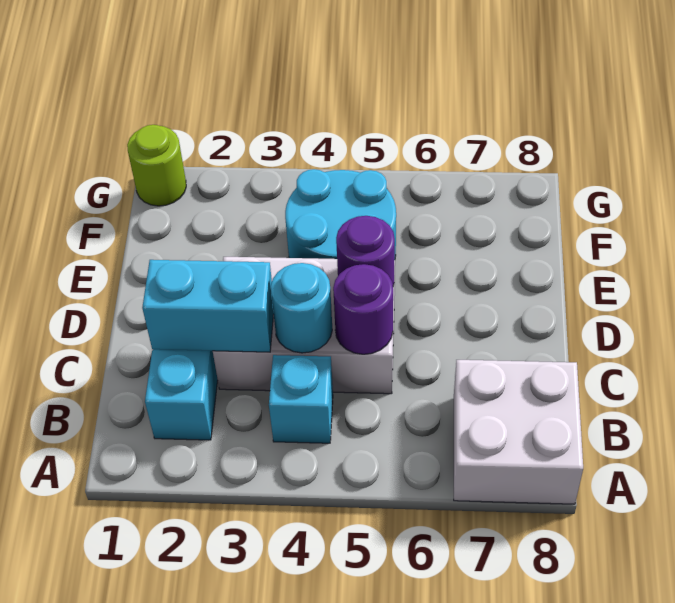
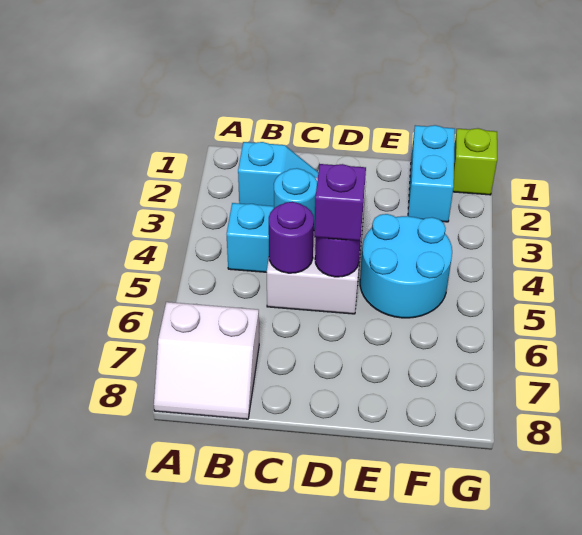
white brick A7:B8 level 1 -> white slope A7:B8 level 1 top 7
cyan brick C2:C3 level 2 -> cyan brick F1:F2 level 1
none -> purple brick D5 level 3
lime round brick G1 level 1 -> lime brick G1 level 1

